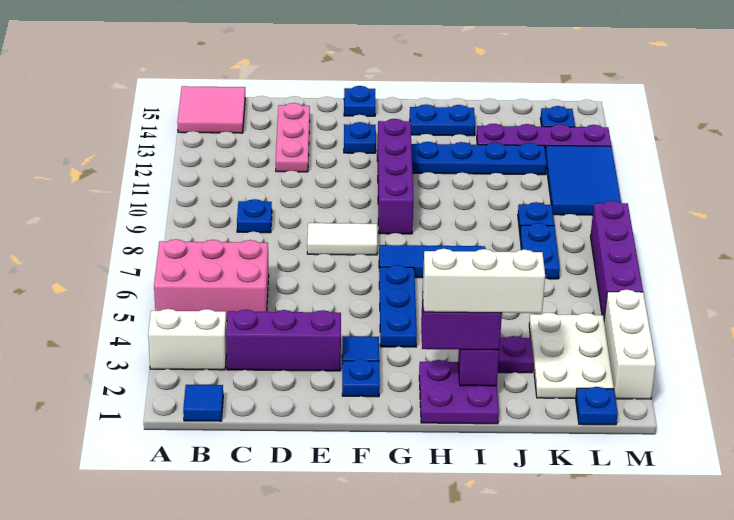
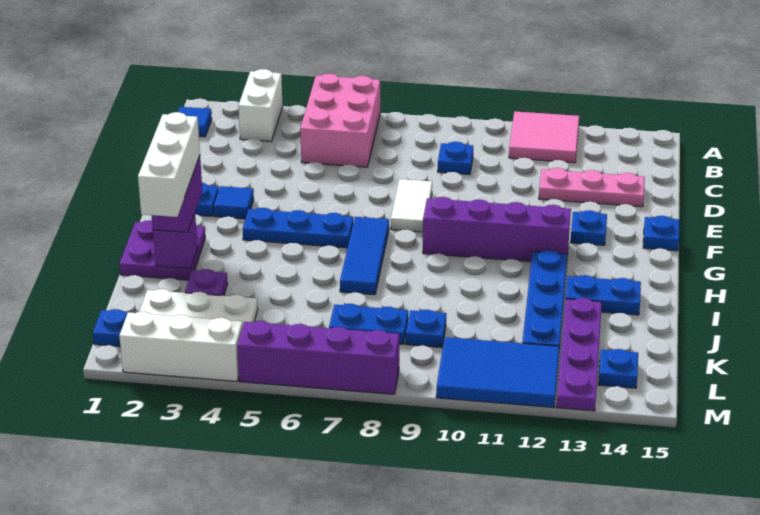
pink tile A14:B15 level 1 -> pink tile A11:B12 level 1
purple brick C3:E3 level 1 -> none
blue plate H14:I14 level 1 -> blue plate I13:I14 level 1

